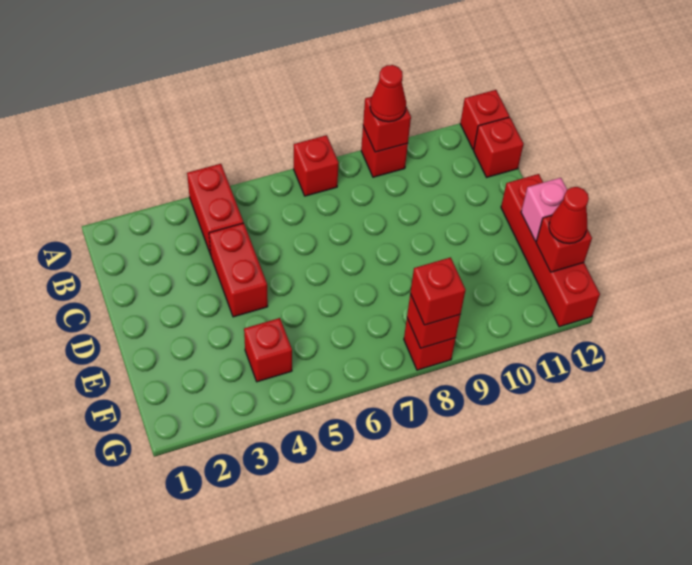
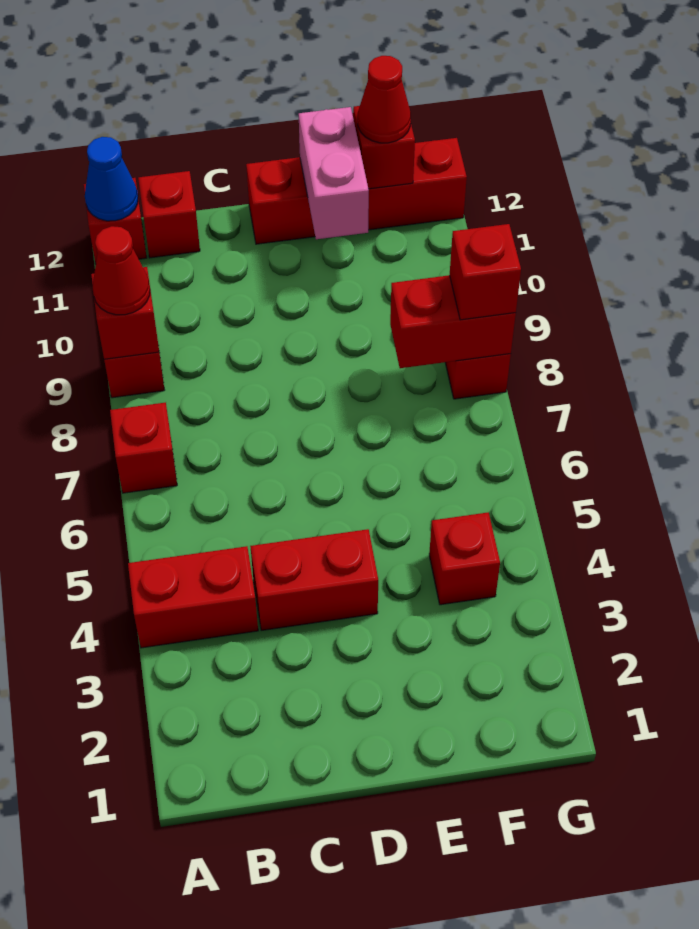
none -> blue cone A12 level 2
pink brick E12 level 2 -> pink brick E11:E12 level 2
red brick G8 level 2 -> red brick F8:G8 level 2

